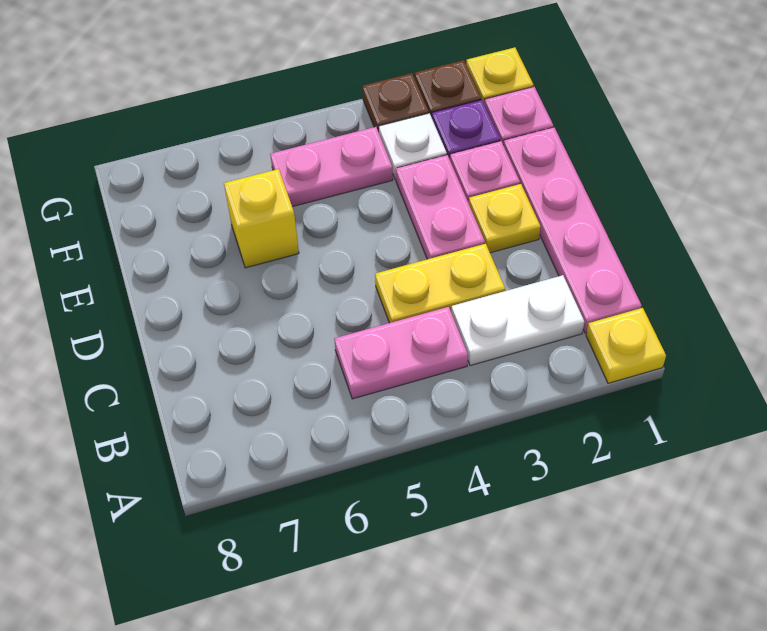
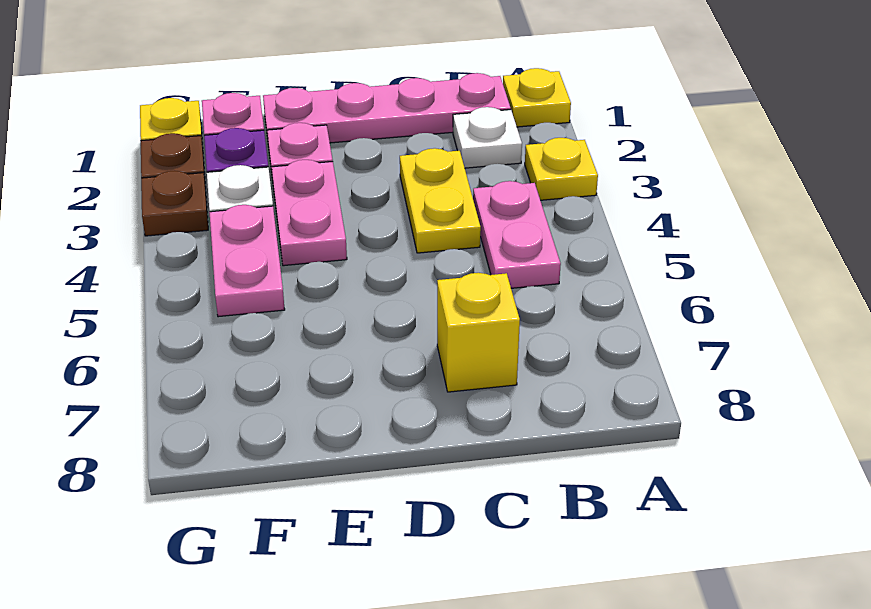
white plate B2:B3 level 1 -> white plate B2 level 1
yellow plate D2 level 1 -> yellow plate A3 level 1
pink plate D3:E3 level 1 -> pink plate E3:E4 level 1
yellow brick E6 level 1 -> yellow brick C7 level 1

